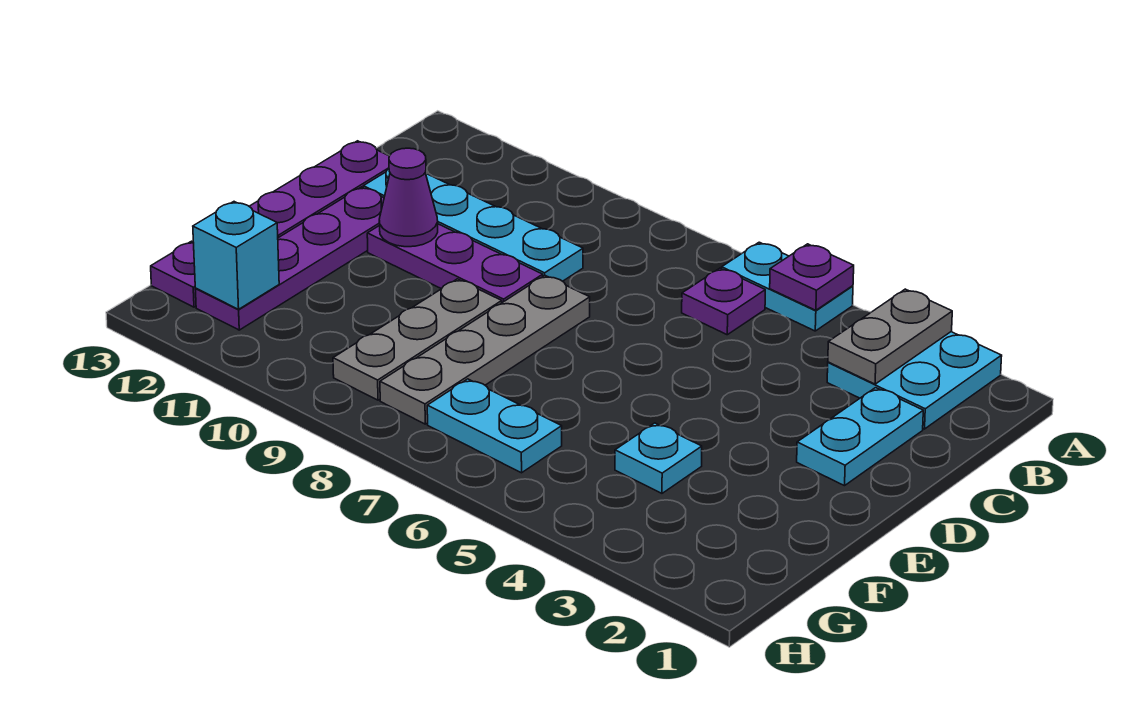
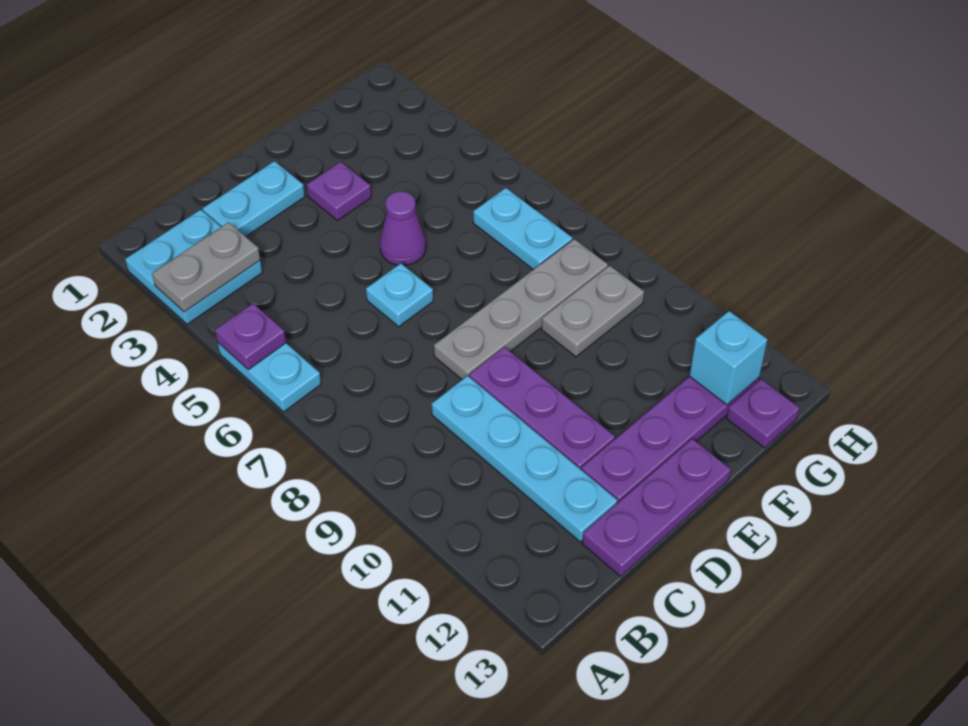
purple plate B6 level 1 -> purple plate E3 level 1
purple cone D11 level 2 -> purple cone E5 level 1
grey plate E9:G9 level 1 -> grey plate F9:G9 level 1
cyan plate F4 level 1 -> cyan plate D6 level 1

